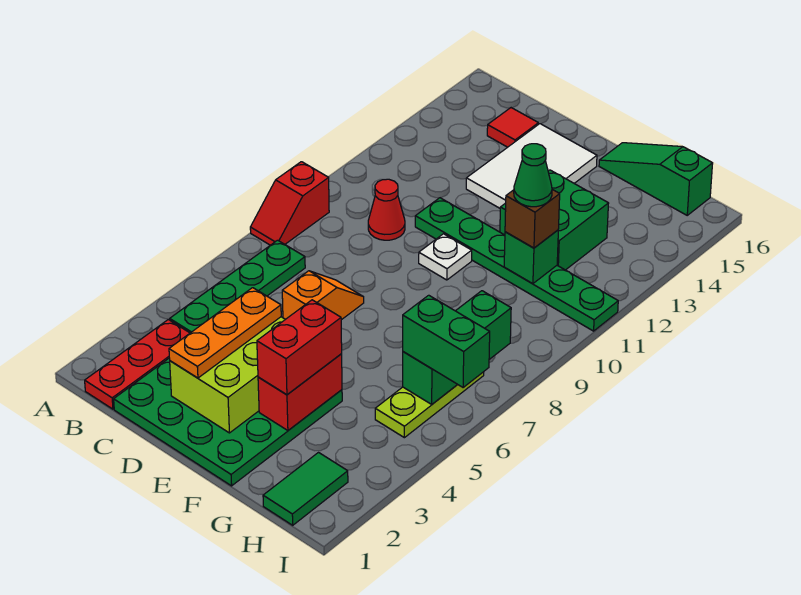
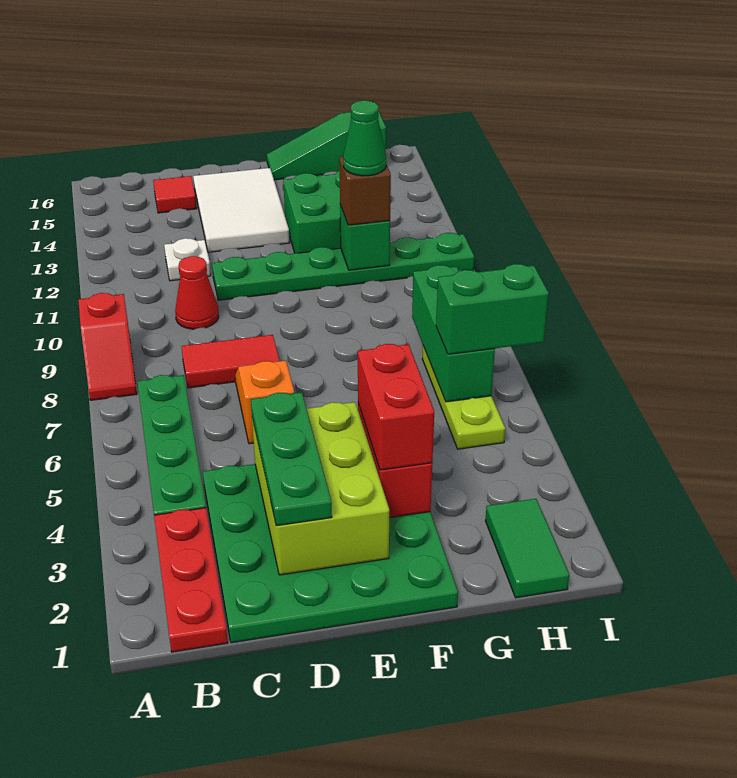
none -> red tile C8:D8 level 1
orange plate D2:D4 level 3 -> green plate D2:D4 level 3
white plate E10 level 1 -> white plate C12 level 1

